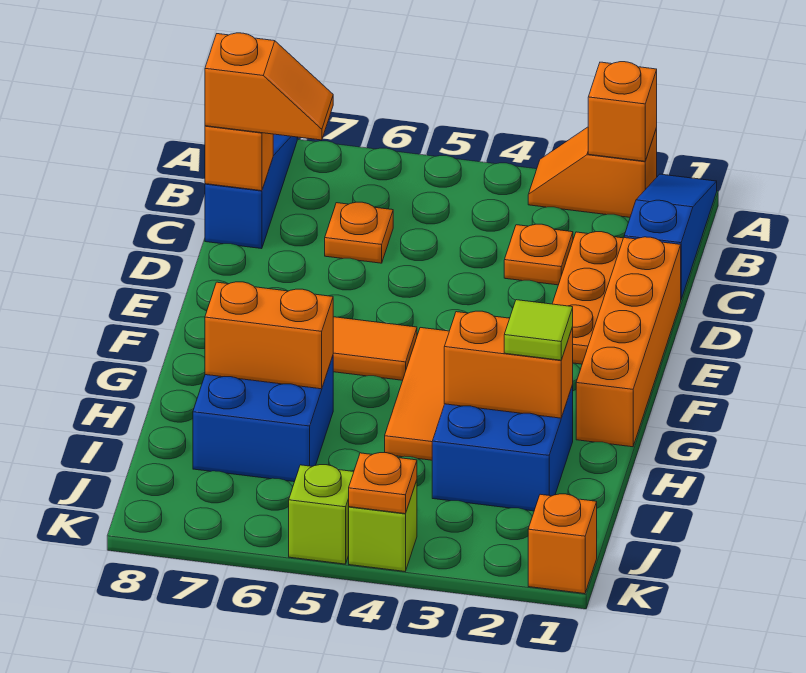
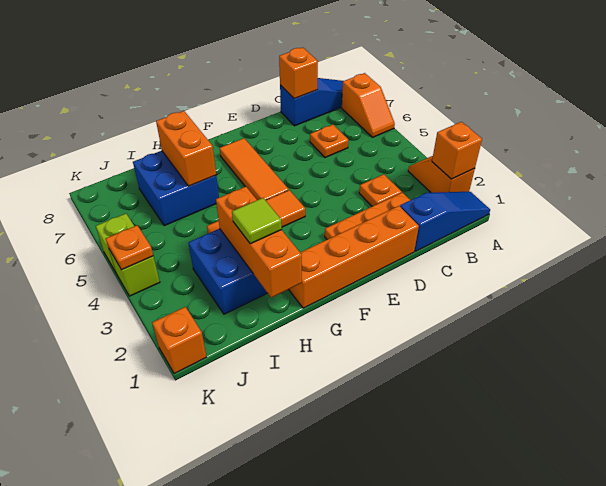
orange slope C7:C8 level 3 top 8 -> orange slope A6:A7 level 1 top 7
orange brick H2:H3 level 2 -> orange brick H1:H3 level 2

